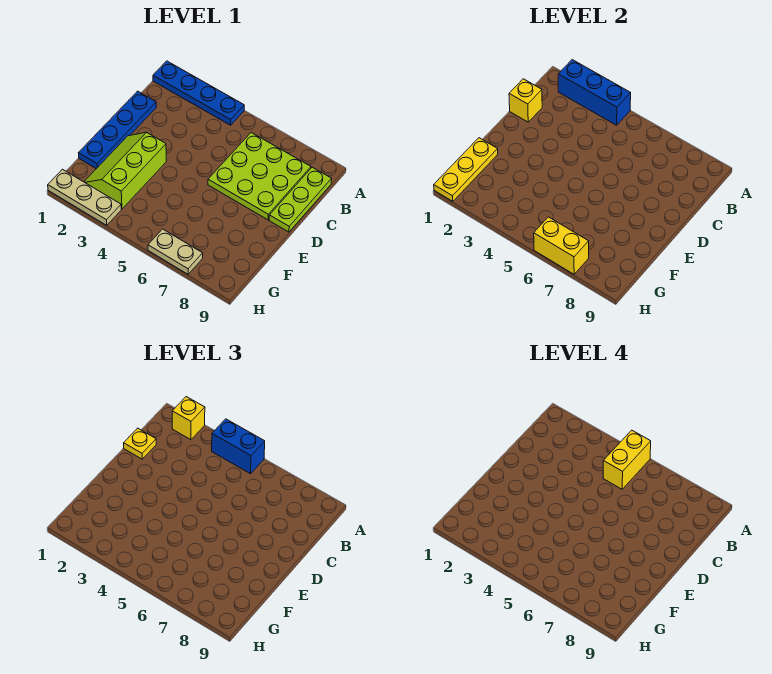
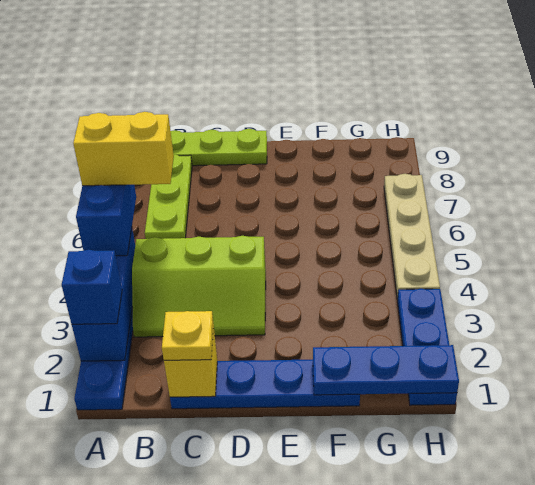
yellow brick A2 level 3 -> blue brick A2 level 3
lime plate B6:D8 level 1 -> lime plate B6:B8 level 1
lime slope E2:G3 level 1 top 3 -> lime slope B3:D4 level 1 top 4
yellow plate F1:H1 level 2 -> blue plate F1:H1 level 2
tan plate H1:H3 level 1 -> blue plate H1:H3 level 1
tan plate H6:H7 level 1 -> tan plate H4:H7 level 1
yellow brick H6:H7 level 2 -> none

